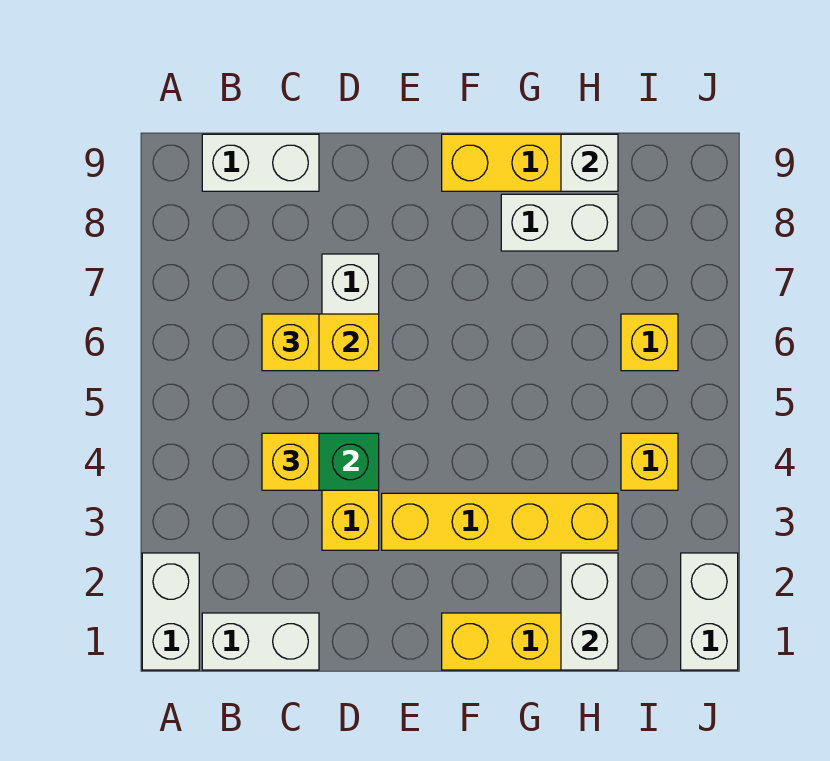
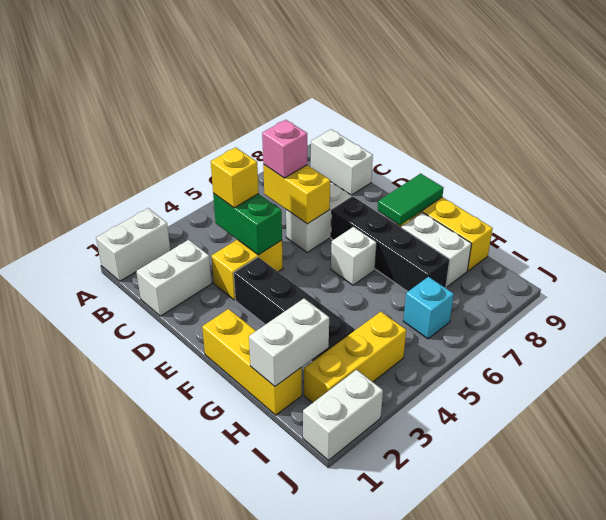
white brick B1:C1 level 1 -> white brick C1:C2 level 1
yellow brick C6 level 3 -> pink brick C6 level 3
yellow brick E3:H3 level 1 -> black brick E3:H3 level 1
none -> black brick E7:H7 level 1
none -> green tile F8:F9 level 2
white brick H9 level 2 -> white brick F6 level 1
yellow brick I4 level 1 -> yellow brick I2:I4 level 1
yellow brick I6 level 1 -> cyan brick I6 level 1

